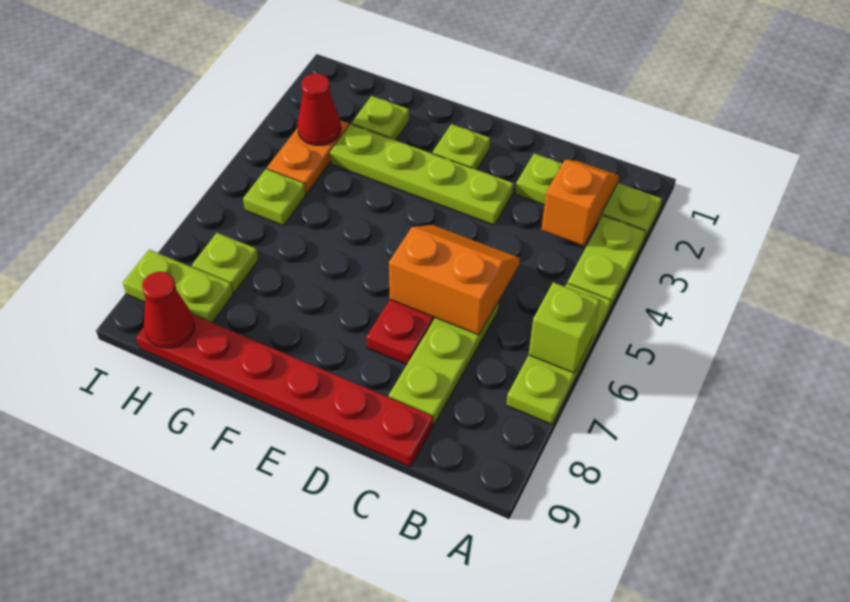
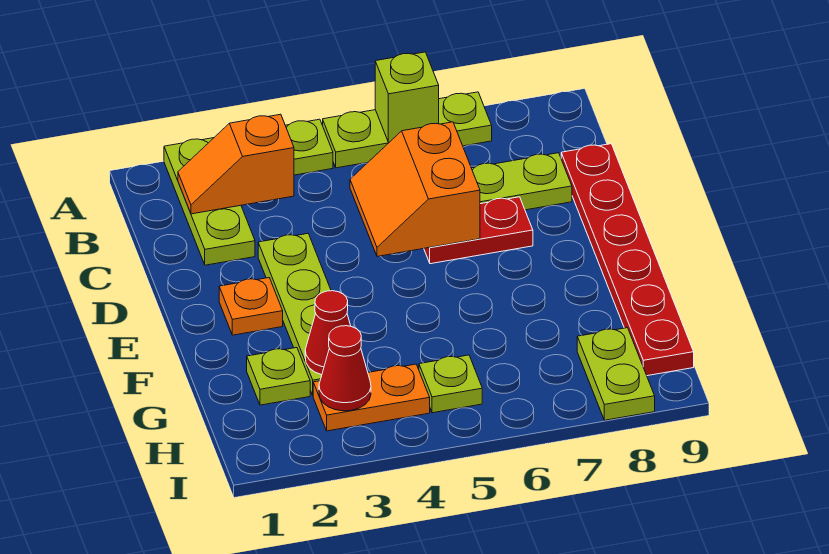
lime plate E2 level 1 -> orange plate E2 level 1
lime plate H7 level 1 -> none
red cone H9 level 2 -> red cone G3 level 2

